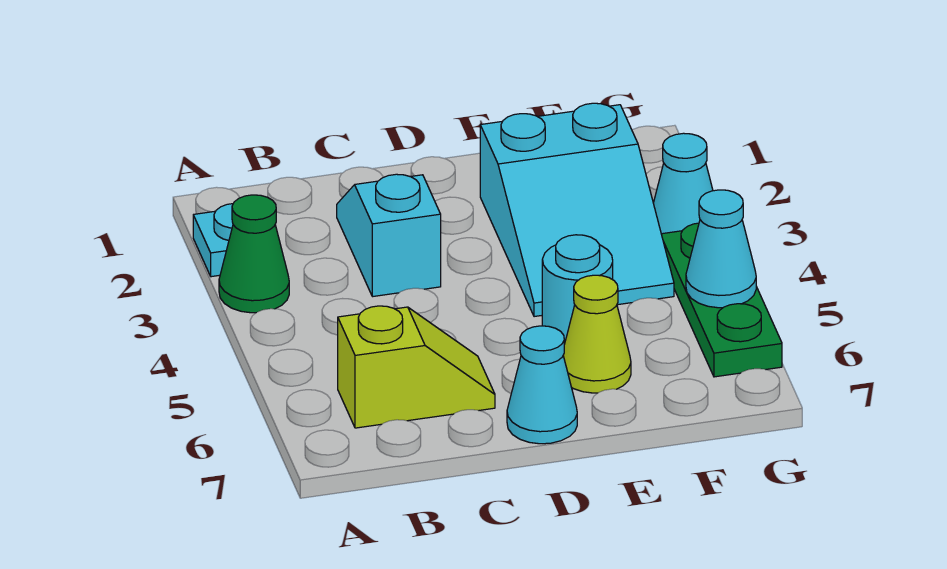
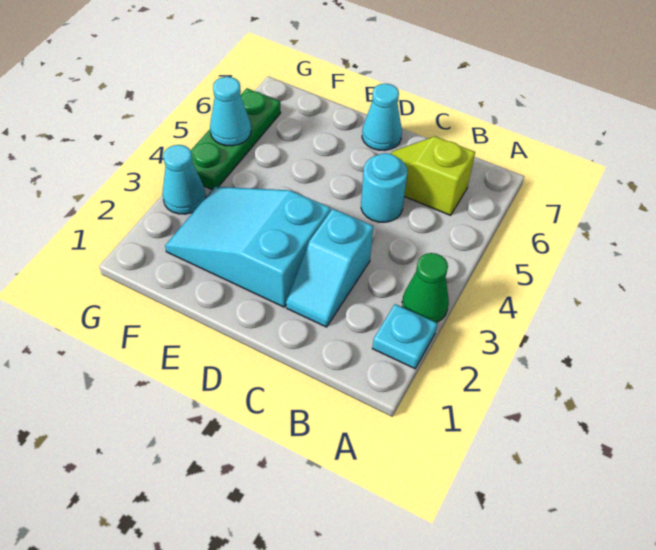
cyan slope E2:F4 level 1 top 2 -> cyan slope D2:F3 level 1 top D
cyan round brick E5 level 1 -> cyan round brick C5 level 1
lime cone E6 level 1 -> none

